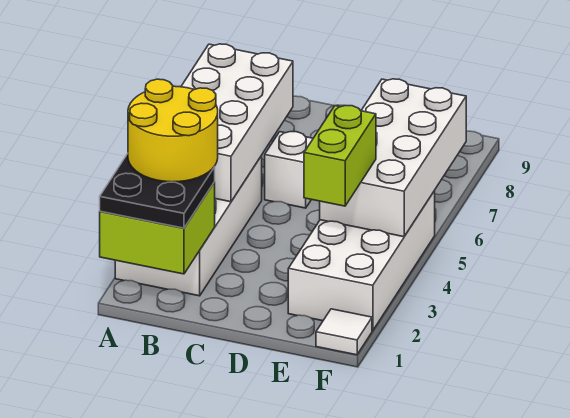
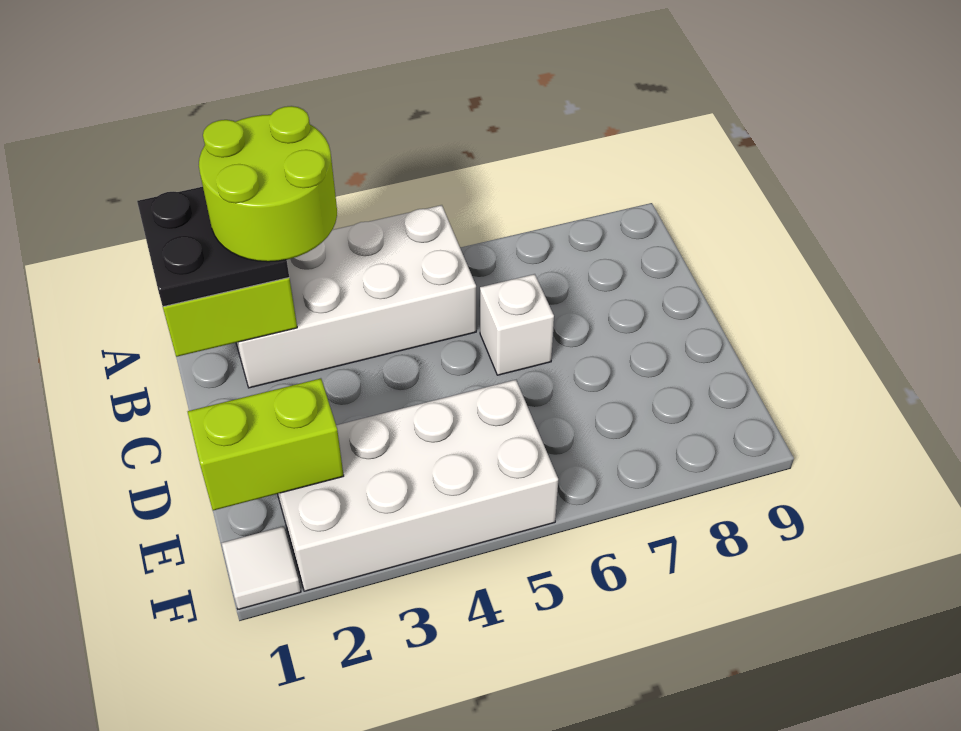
yellow round brick A2:B3 level 4 -> lime round brick A2:B3 level 4
white brick A4:B7 level 2 -> none
lime brick E3:E4 level 3 -> lime brick E1:E2 level 2
white brick E4:F7 level 2 -> none

